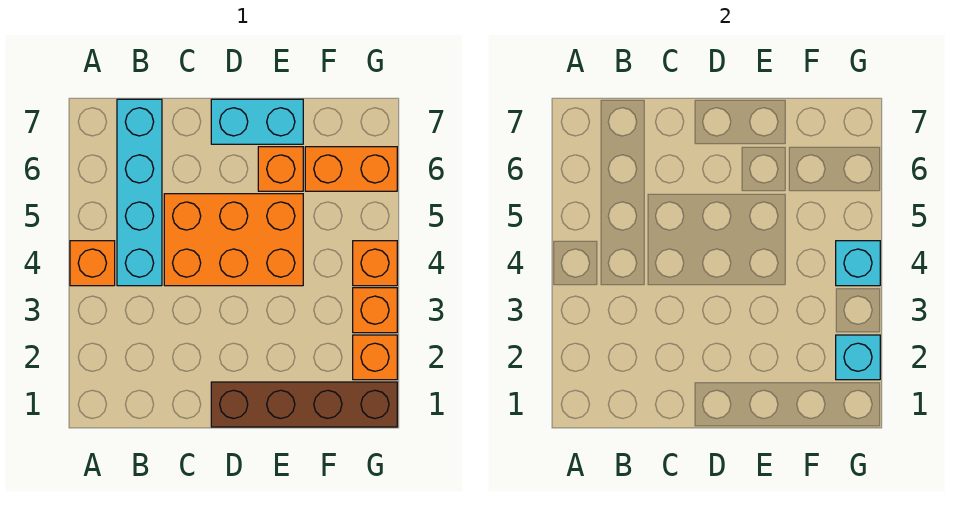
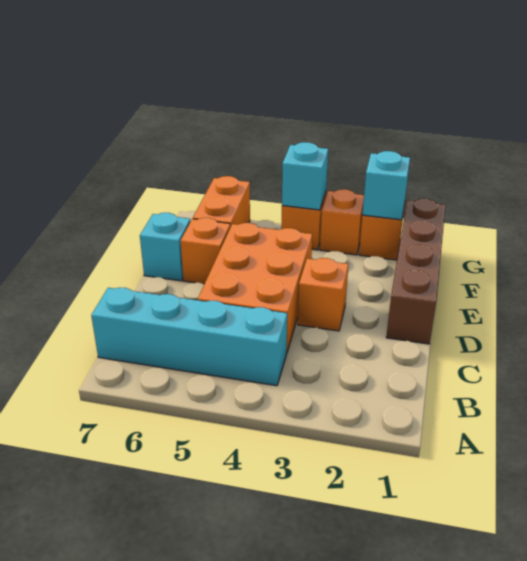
orange brick A4 level 1 -> orange brick D3 level 1
cyan brick D7:E7 level 1 -> cyan brick E7 level 1

